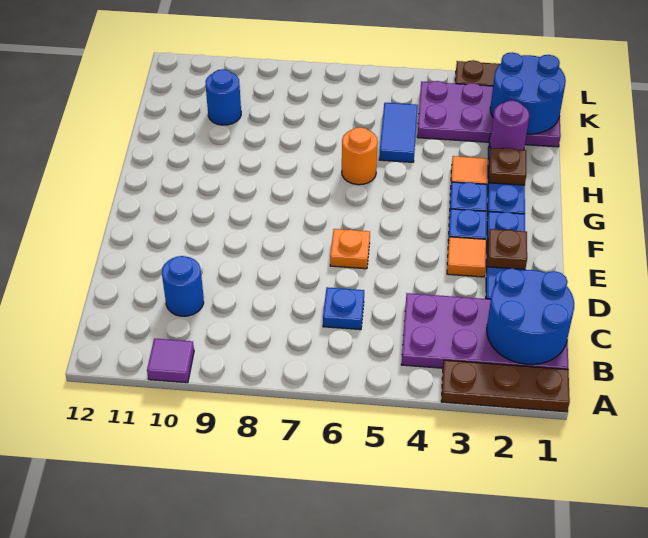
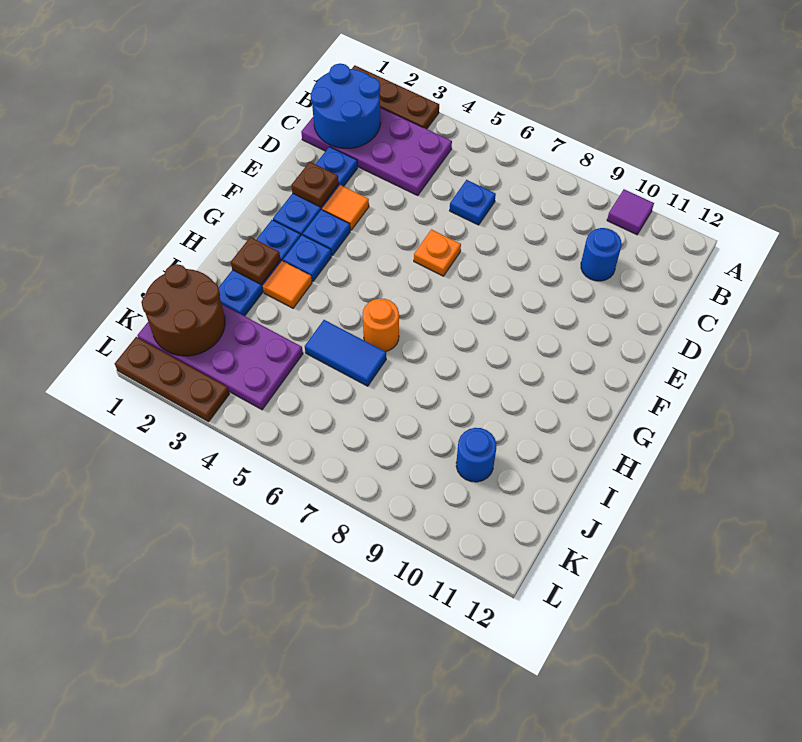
purple round brick I2 level 2 -> none
blue tile I5:J5 level 1 -> blue tile I5:I6 level 1
blue round brick J1:K2 level 2 -> brown round brick J1:K2 level 2

